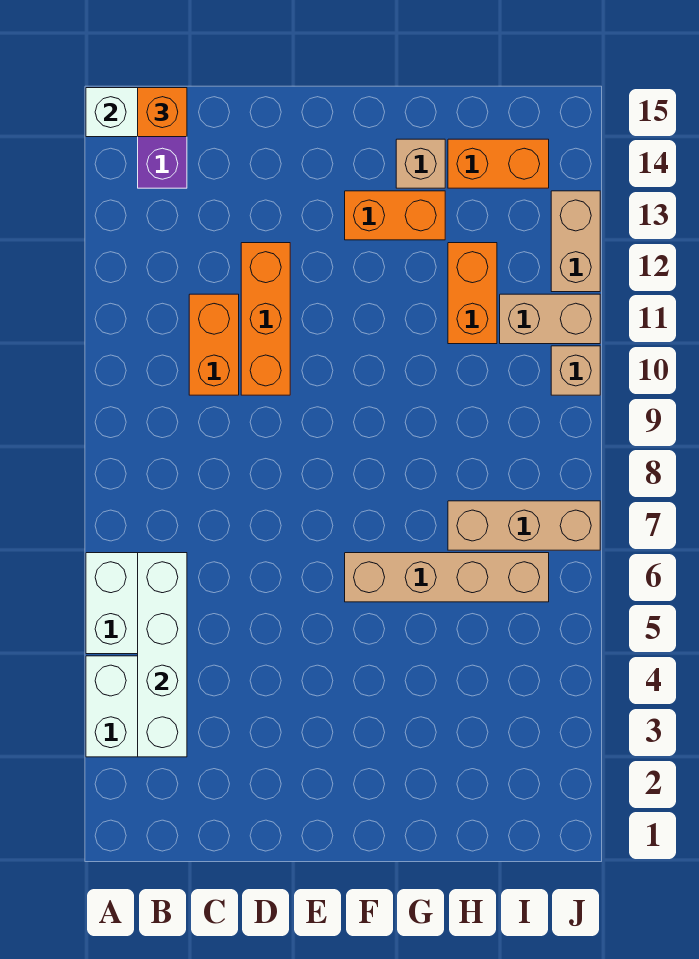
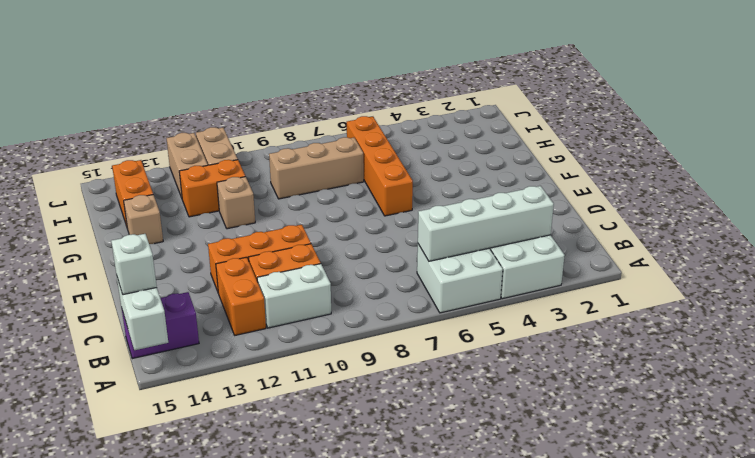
none -> white brick B10:B11 level 1
orange brick B15 level 3 -> white brick B15 level 3
tan brick F6:I6 level 1 -> orange brick F6:I6 level 1
orange brick F13:G13 level 1 -> orange brick B12:C12 level 1
tan brick H7:J7 level 1 -> tan brick H7:H9 level 1
tan brick J10 level 1 -> tan brick G11 level 1
tan brick J12:J13 level 1 -> tan brick I12:J12 level 1

